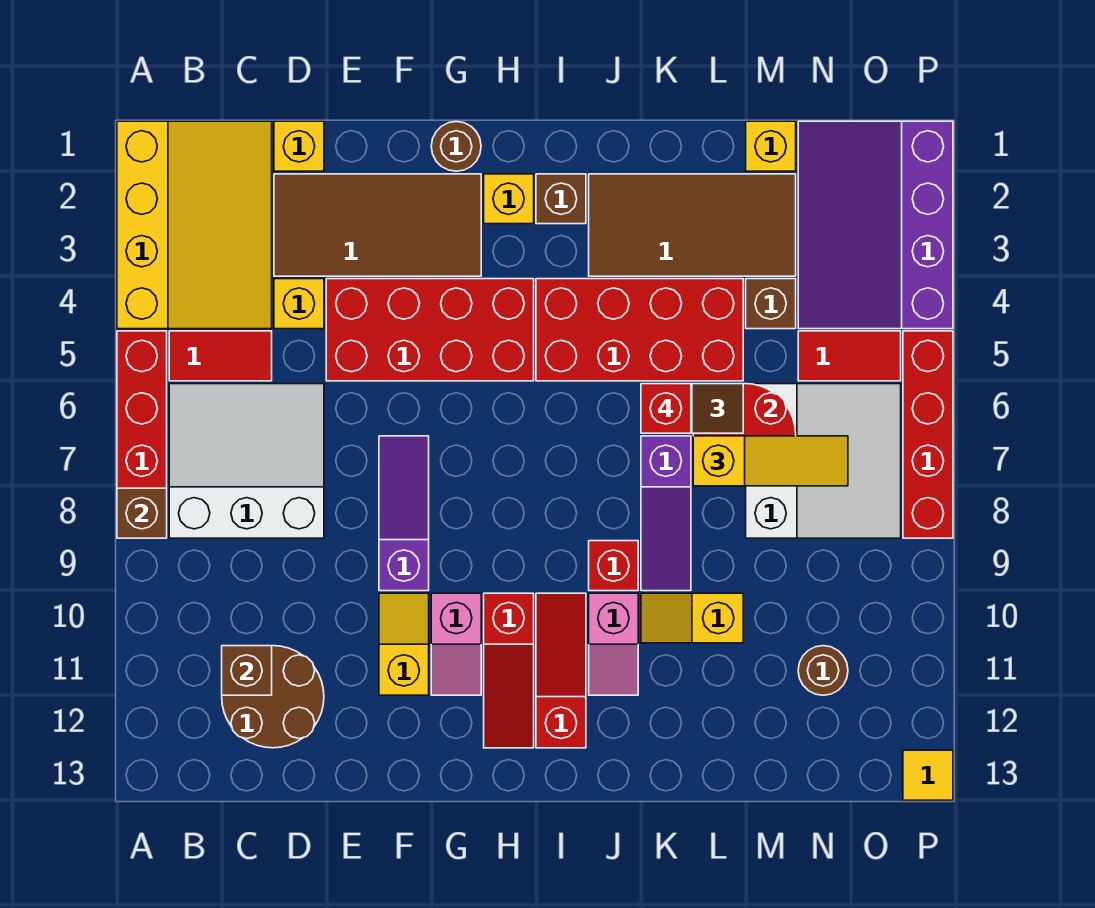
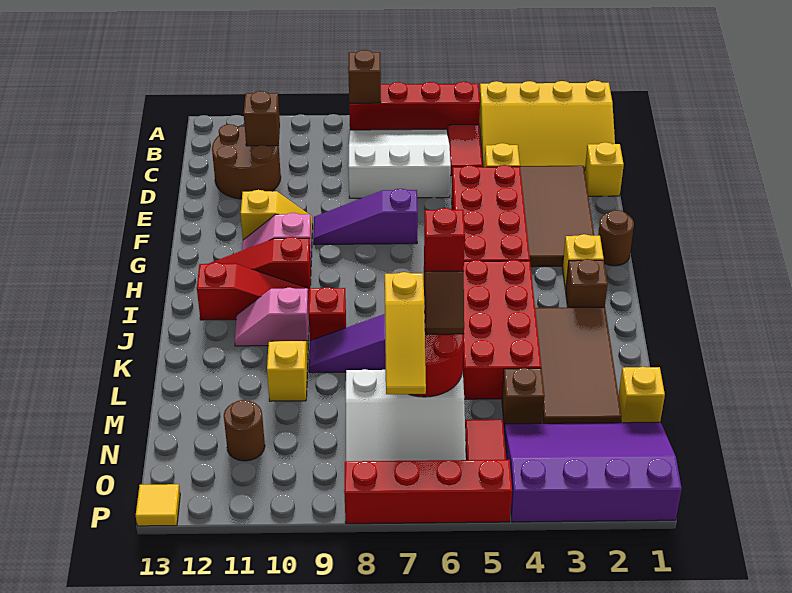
white slope B6:D8 level 1 top 8 -> white slope B6:D8 level 1 top D
purple slope F7:F9 level 1 top 9 -> purple slope F7:F9 level 1 top 7

